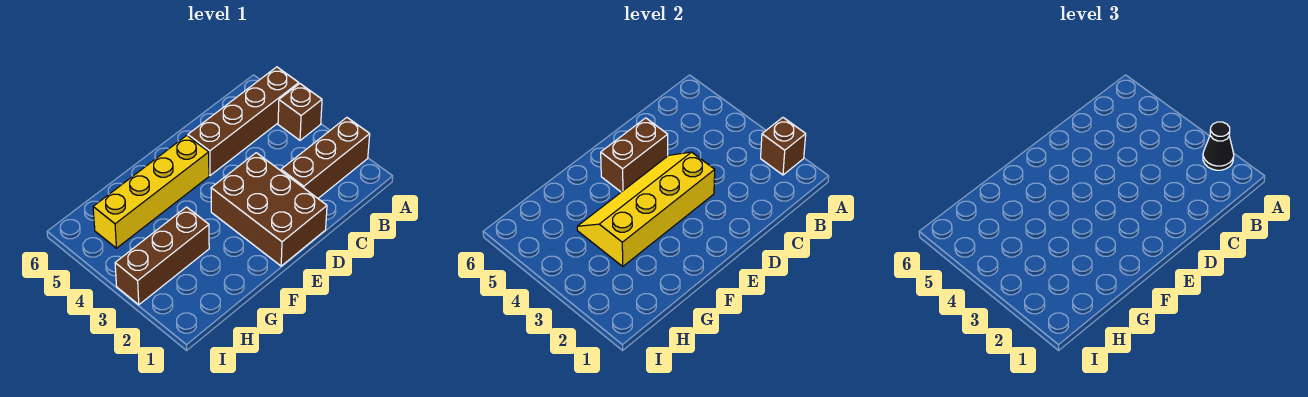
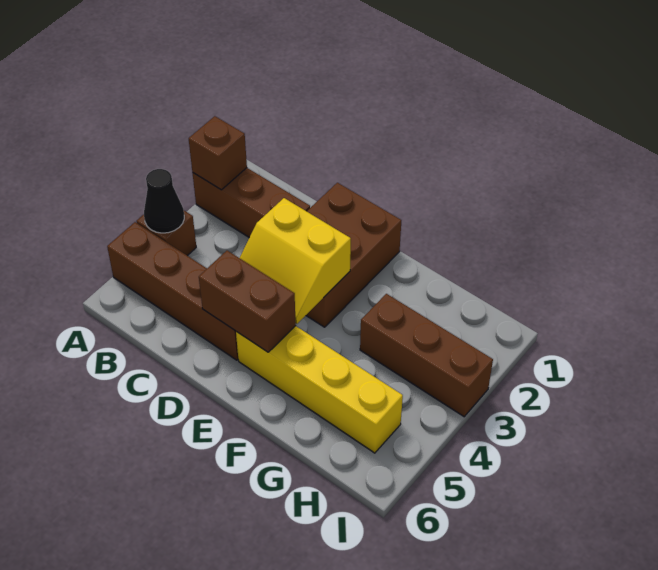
black cone A2 level 3 -> black cone A4 level 2
yellow slope D3:G4 level 2 top 3 -> yellow slope D3:E4 level 2 top 3

